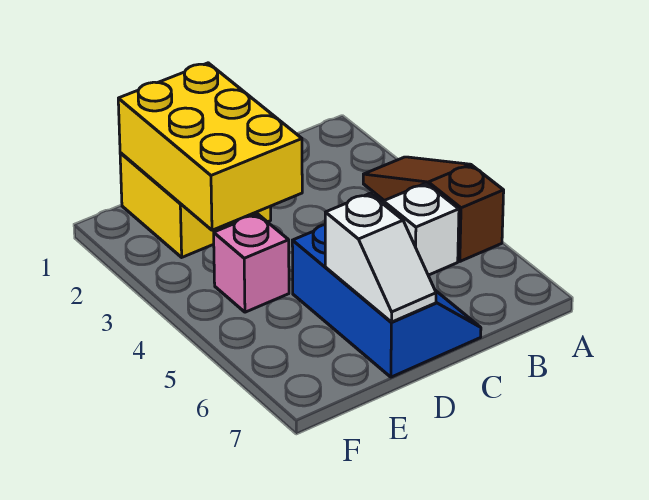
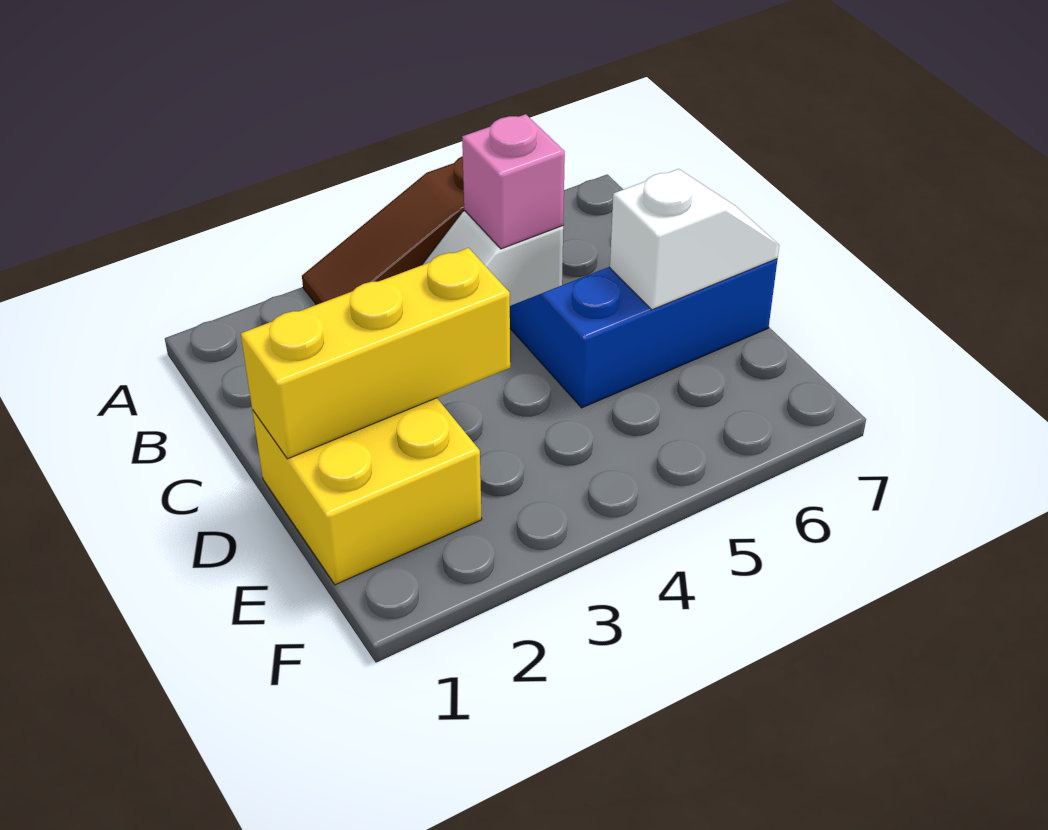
yellow brick D1:E3 level 2 -> yellow brick D1:D3 level 2
pink brick E4 level 1 -> pink brick B5 level 2

